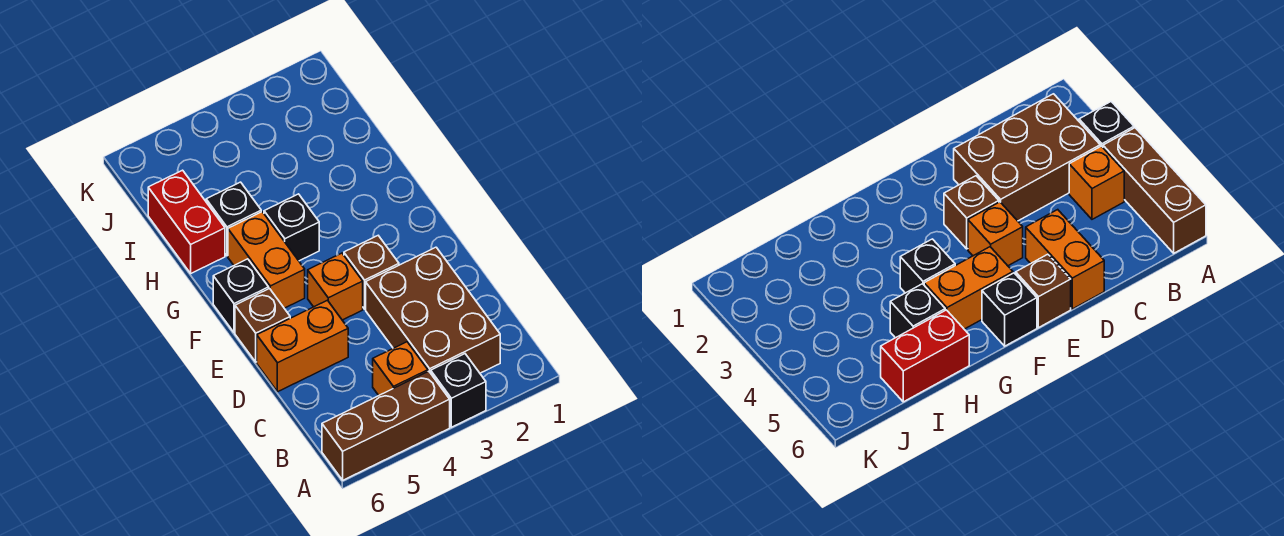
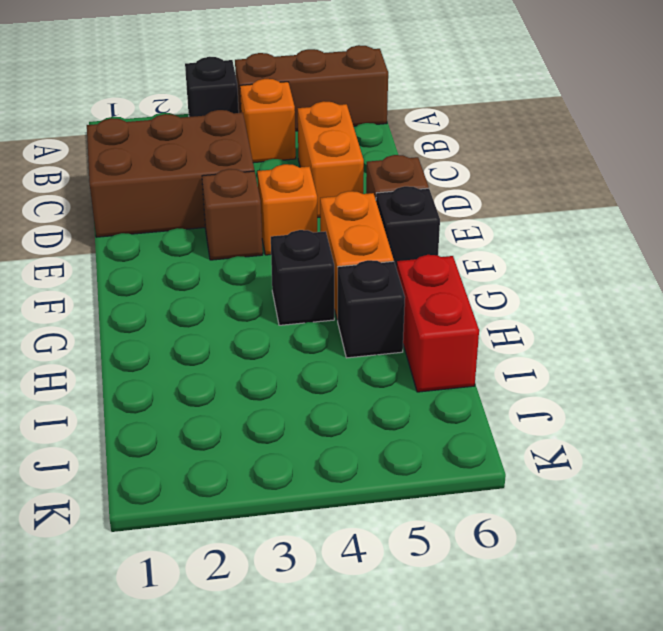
brown brick B2:D3 level 1 -> brown brick C1:D3 level 1
orange brick D5:D6 level 1 -> orange brick C5:D5 level 1

